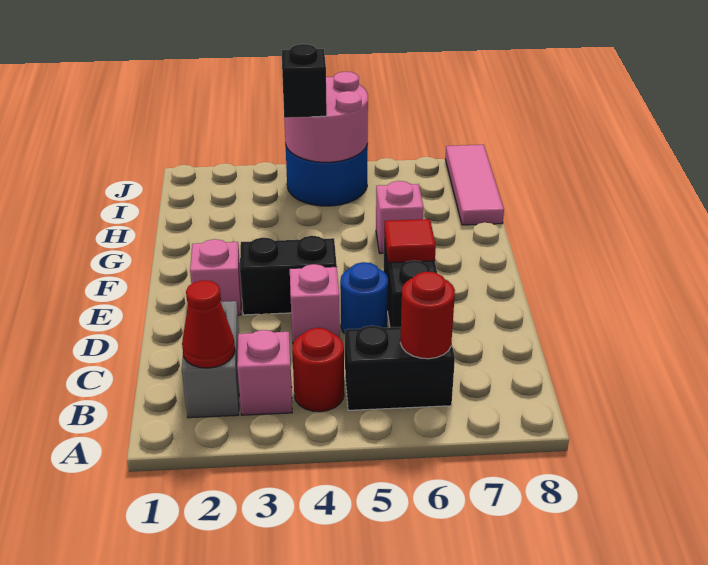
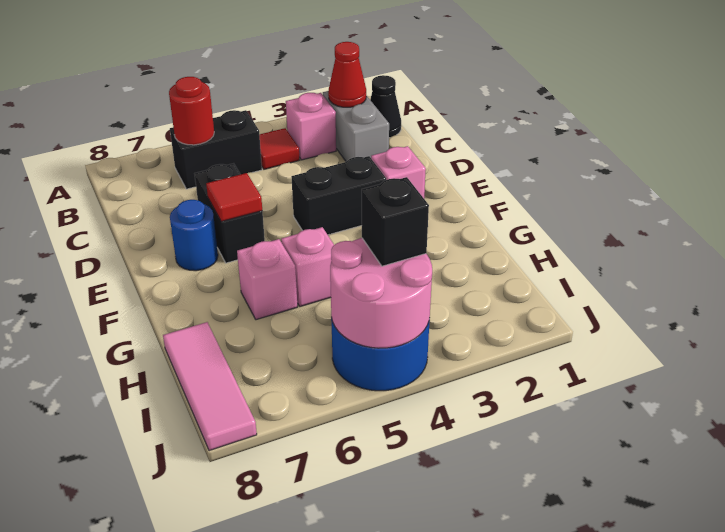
none -> black cone B1 level 1
red round brick B4 level 1 -> red tile B4 level 1
pink brick D4 level 1 -> pink brick G5 level 1
blue round brick D5 level 1 -> blue round brick E7 level 1

